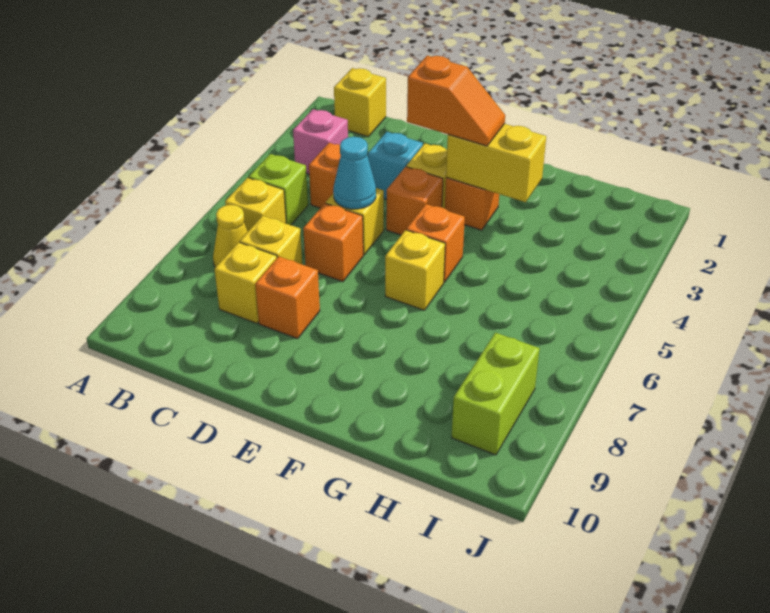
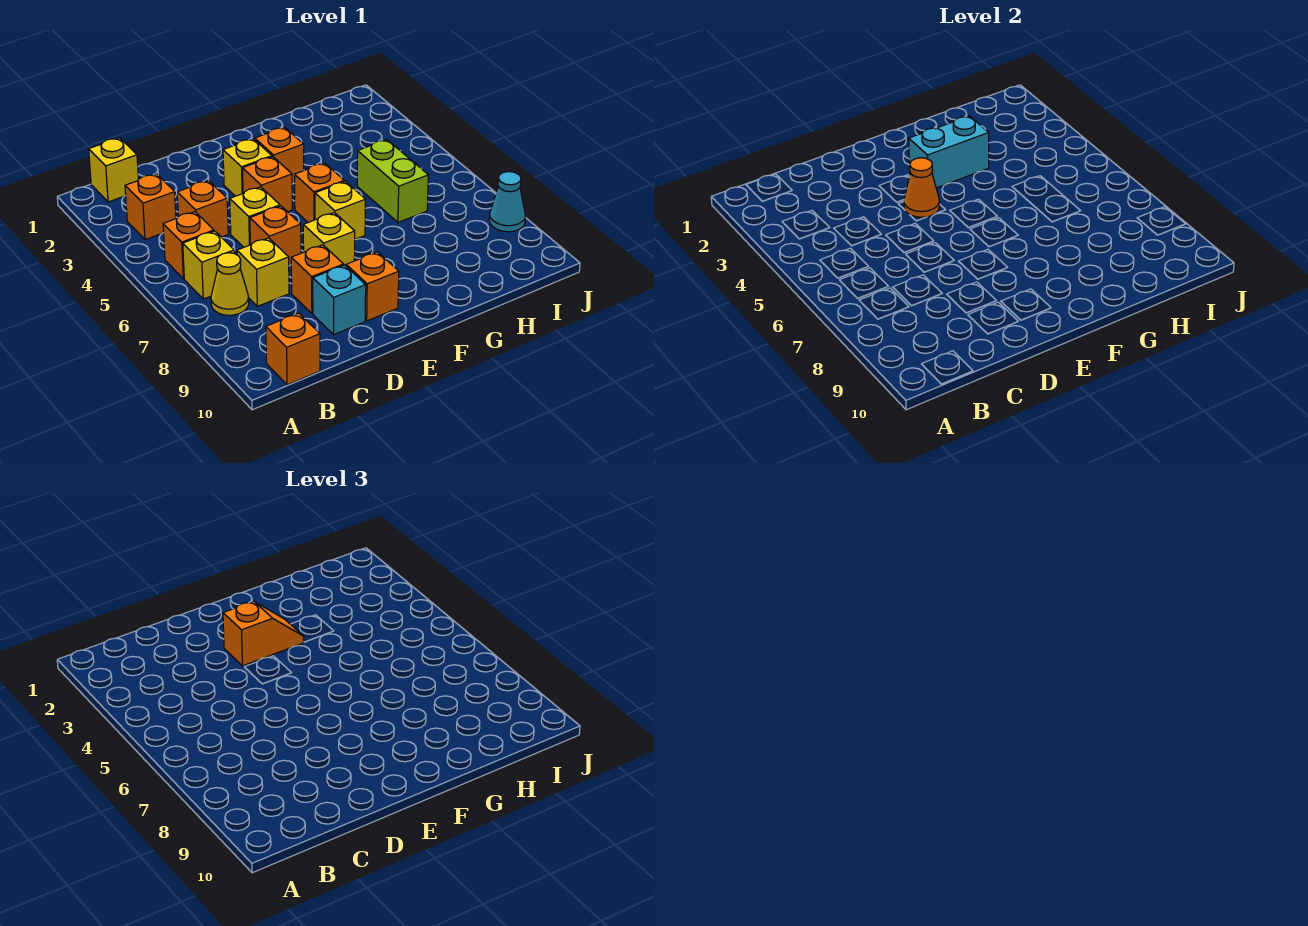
pink brick B3 level 1 -> orange brick B3 level 1
lime brick B5 level 1 -> orange brick B5 level 1
none -> orange brick B10 level 1
yellow brick C8 level 1 -> yellow brick E7 level 1
cyan brick D3 level 1 -> cyan brick D9 level 1
cyan cone D5 level 2 -> cyan cone J8 level 1
none -> orange cone E4 level 2
none -> orange brick E9 level 1
yellow brick F3:G3 level 2 -> cyan brick F3:G3 level 2
lime brick I8:I9 level 1 -> lime brick H5:H6 level 1

